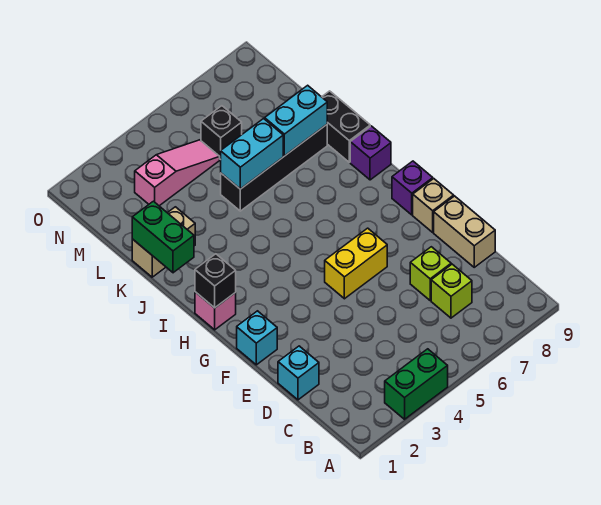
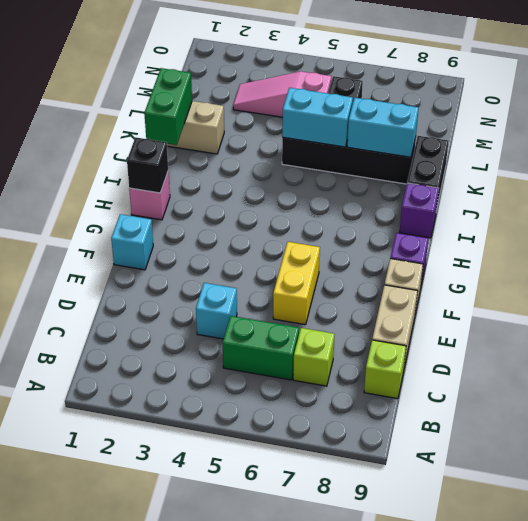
green brick A3:A4 level 1 -> green brick C5:C6 level 1
cyan brick D1 level 1 -> cyan brick D4 level 1
lime brick D7 level 1 -> lime brick C9 level 1
yellow brick F5:F6 level 1 -> yellow brick E6:F6 level 1
pink slope M3:M5 level 1 top 3 -> pink slope M3:M5 level 1 top 5

